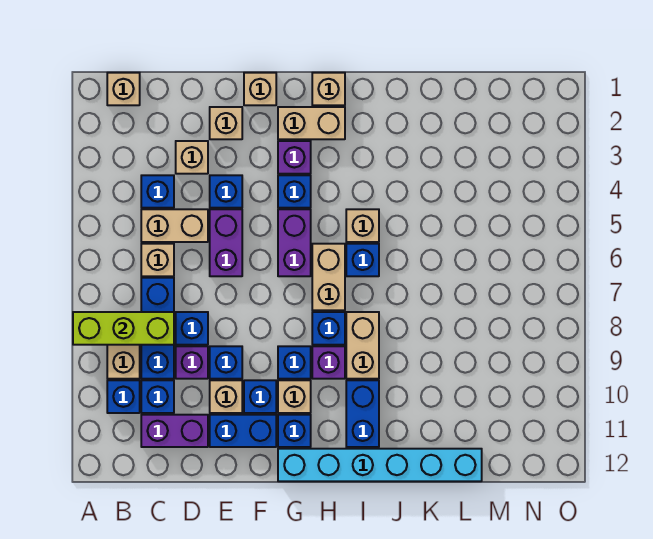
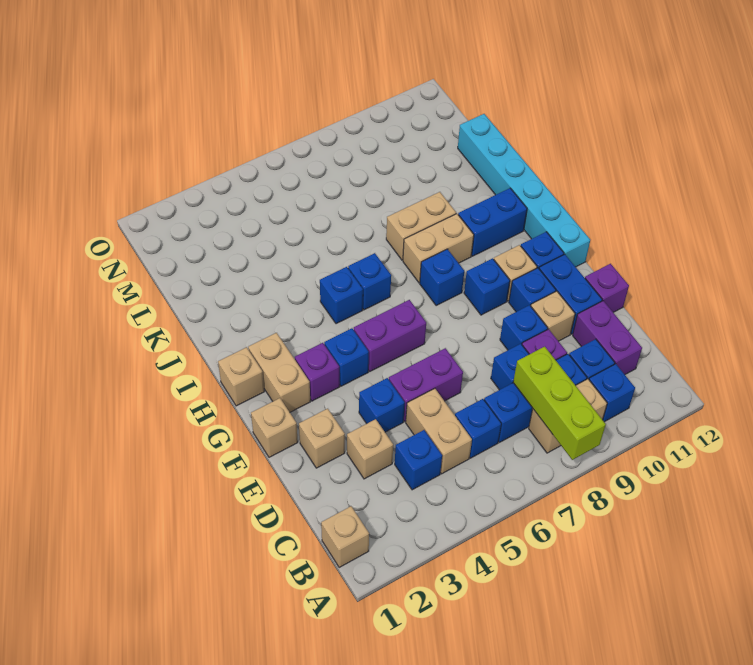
tan brick C6 level 1 -> blue brick C6 level 1
tan brick H6:H7 level 1 -> tan brick J8:J9 level 1
purple brick H9 level 1 -> purple brick E12 level 1
tan brick I5 level 1 -> blue brick I5 level 1

